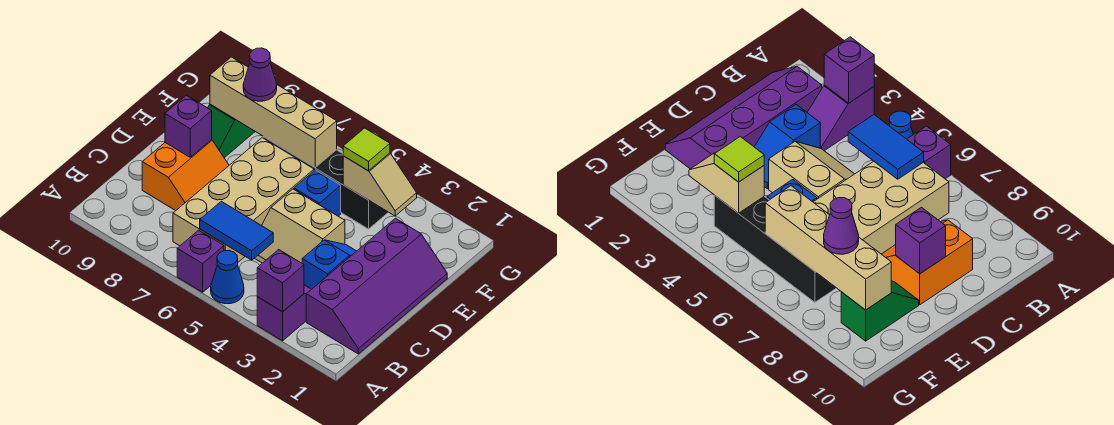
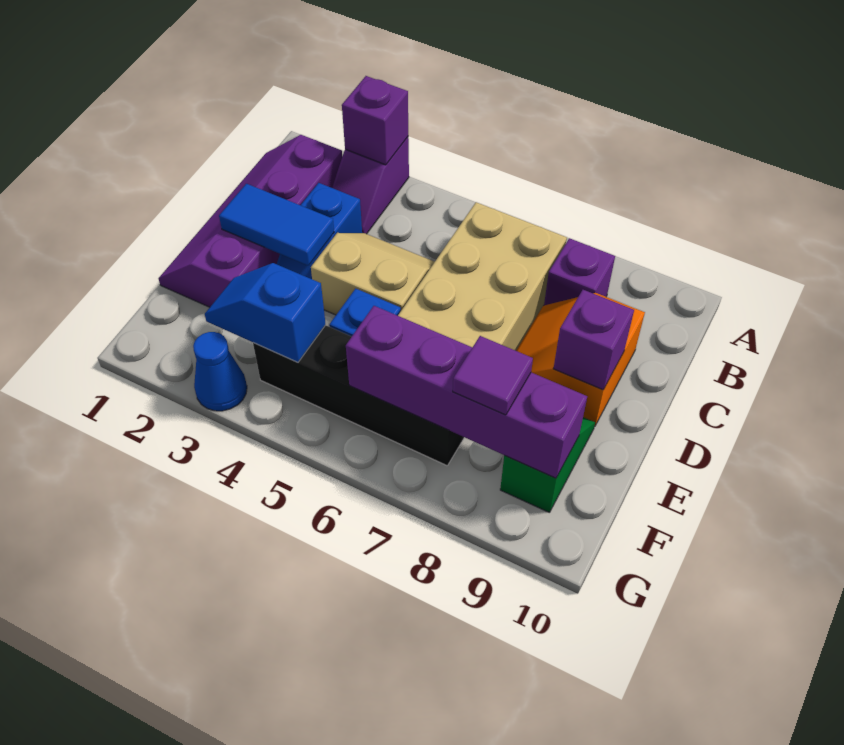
blue cone A5 level 1 -> blue cone G3 level 1
purple brick A6 level 1 -> purple brick B8 level 1
blue tile B5:B6 level 2 -> blue tile D2:D3 level 2
tan slope F3:F4 level 2 top 4 -> blue slope F3:F4 level 2 top 4
lime tile F4 level 3 -> none
tan brick F6:F9 level 2 -> purple brick F6:F9 level 2
purple cone F8 level 3 -> purple tile F8 level 3

